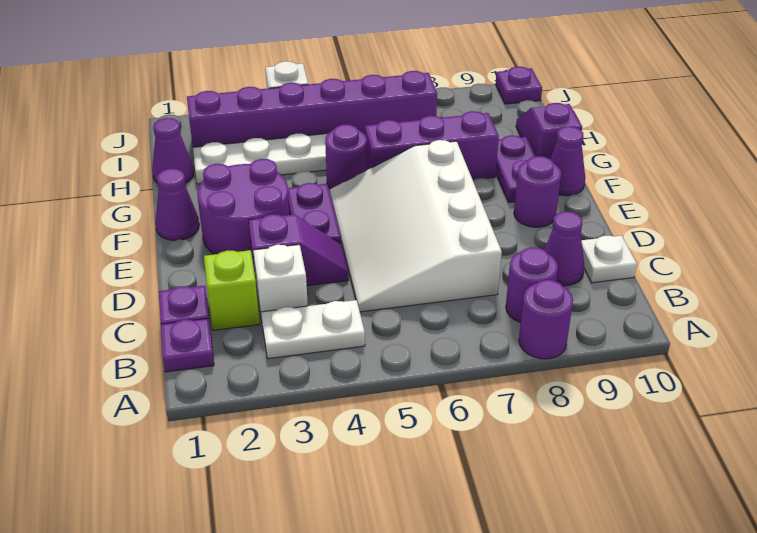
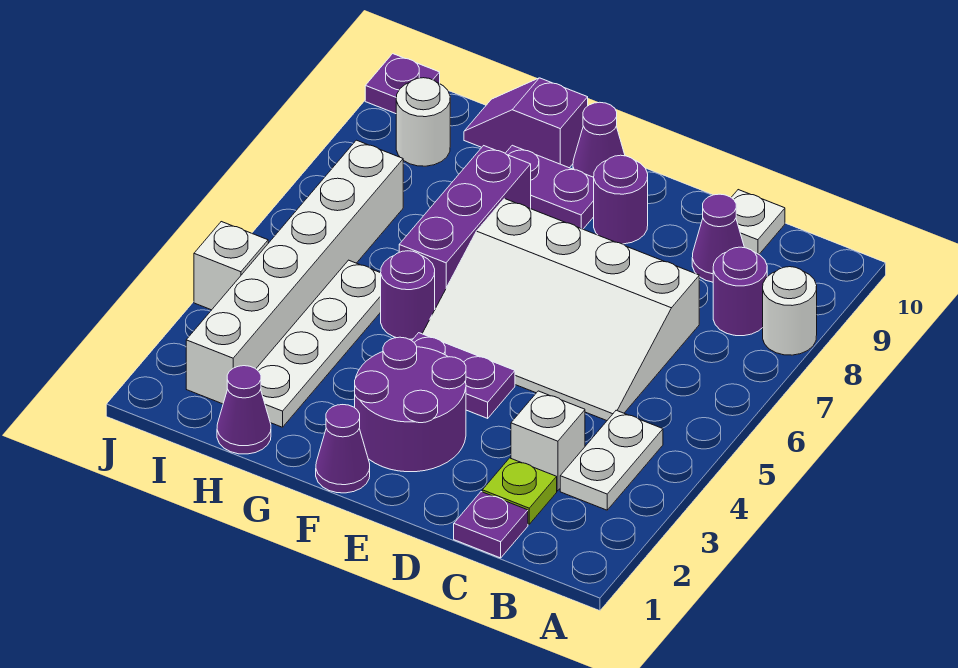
purple round brick A8 level 1 -> white round brick A8 level 1
purple plate B1 level 1 -> none
lime brick C2 level 1 -> lime plate C2 level 1
purple slope D3:D4 level 1 top 3 -> none
purple brick I2:I7 level 1 -> white brick I2:I7 level 1
none -> white round brick I9 level 1

